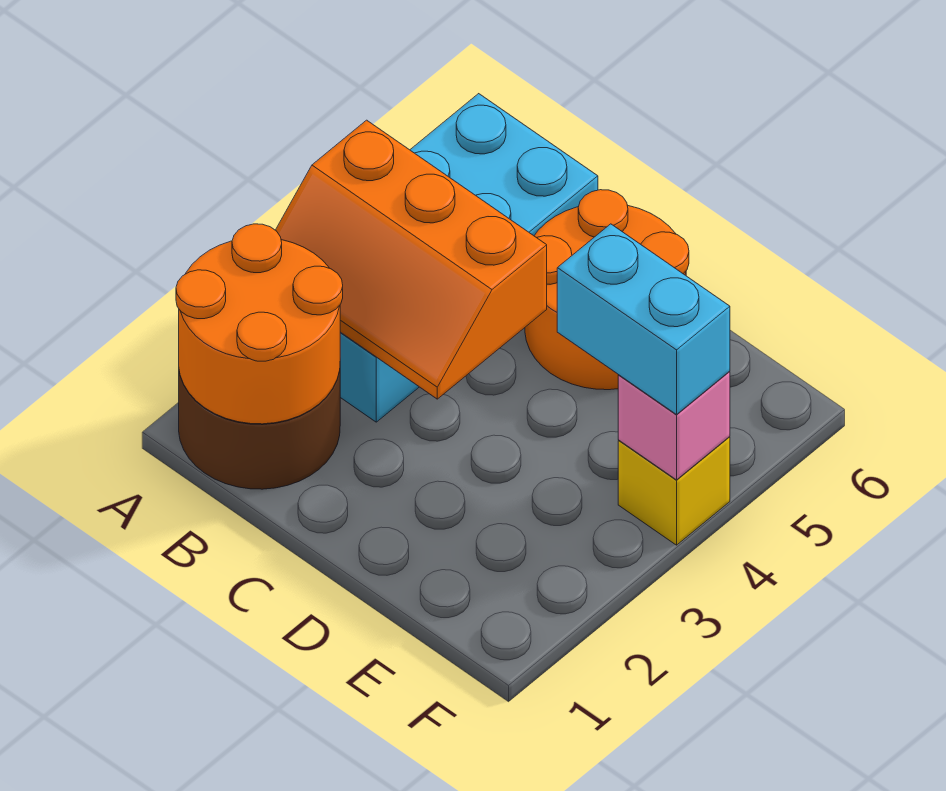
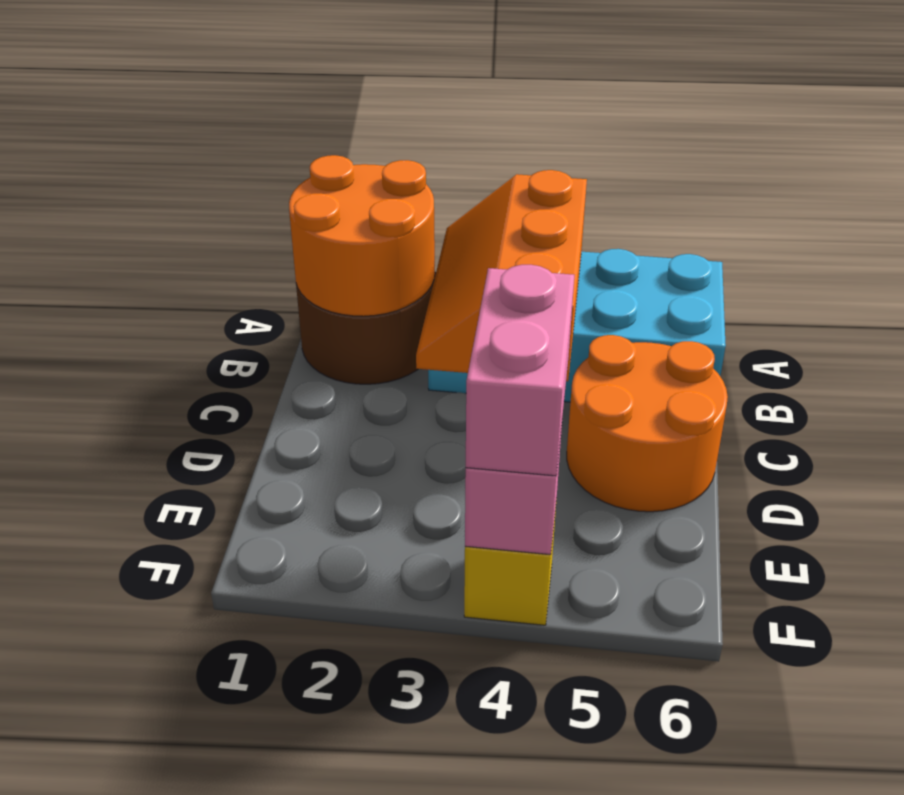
cyan brick E4:F4 level 3 -> pink brick E4:F4 level 3

